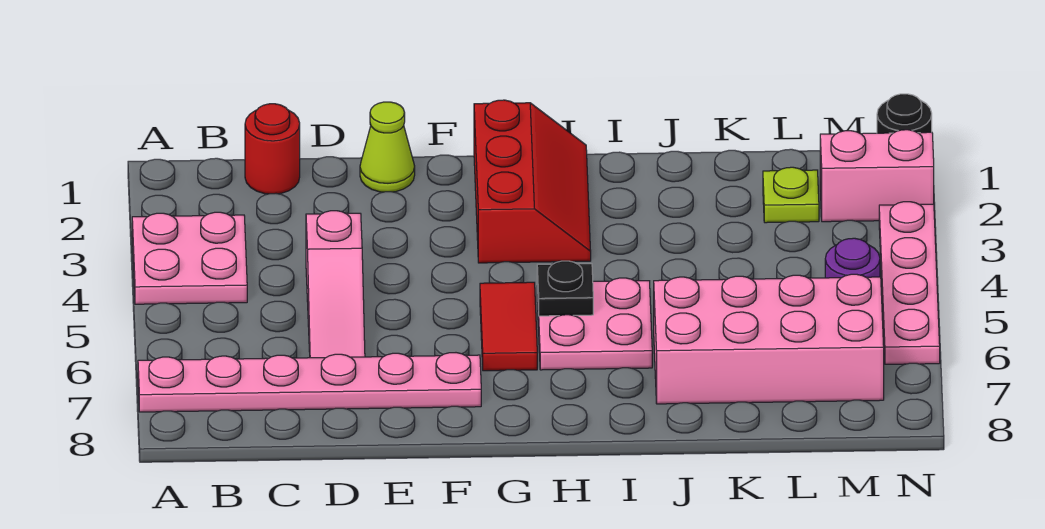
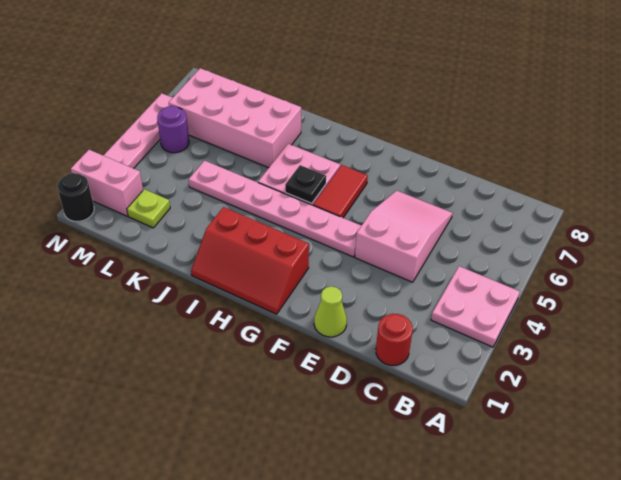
pink plate A7:F7 level 1 -> pink plate F4:K4 level 1
pink slope D4:D6 level 1 top 4 -> pink slope D4:E6 level 1 top 4
red slope G1:H3 level 1 top G -> red slope G1:I2 level 1 top 2

